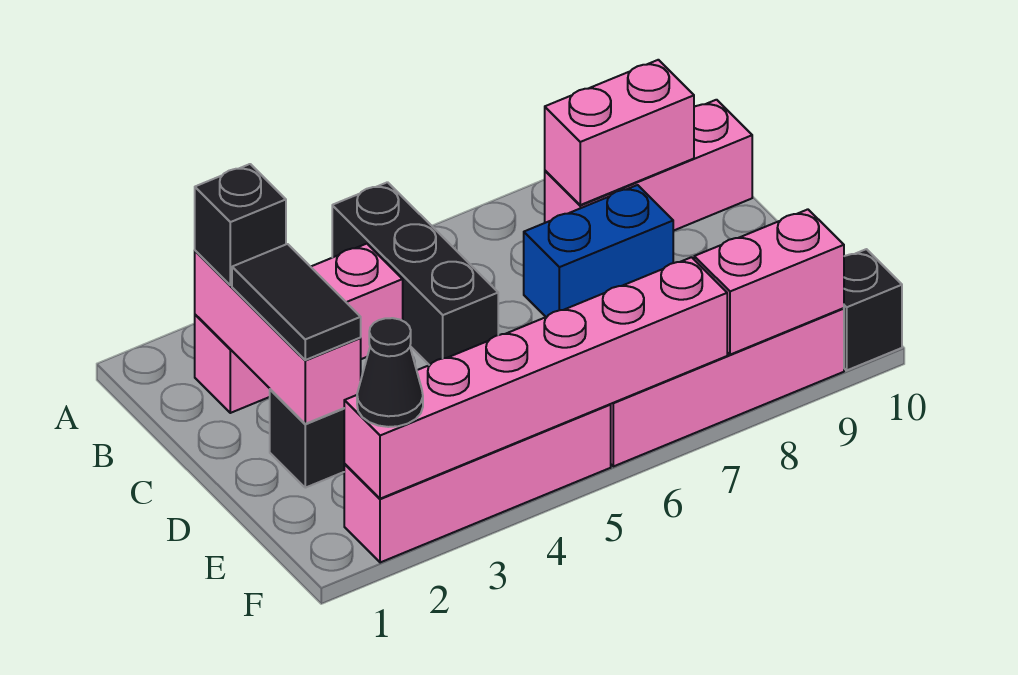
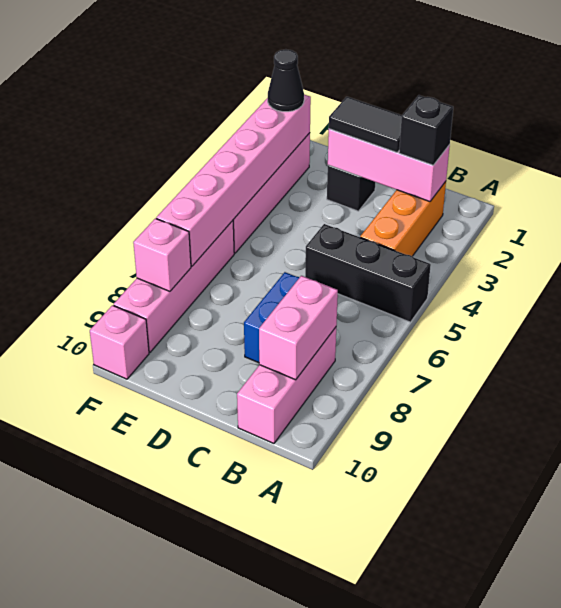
pink brick B2:B4 level 1 -> orange brick B2:B4 level 1
pink brick F8:F9 level 2 -> pink brick F8 level 2
black brick F10 level 1 -> pink brick F10 level 1

